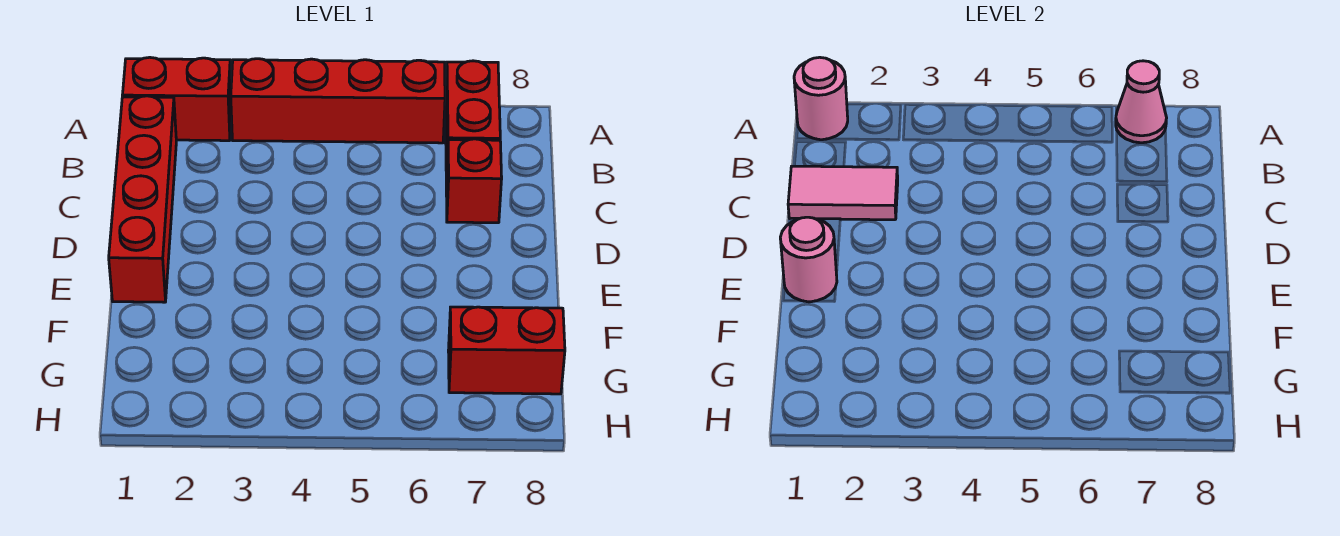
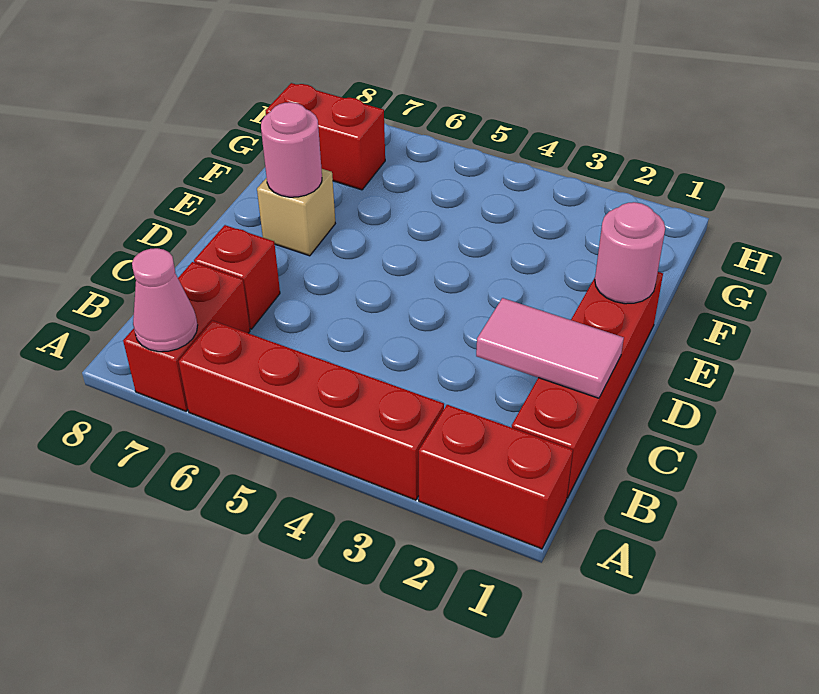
pink round brick A1 level 2 -> pink round brick E7 level 2
none -> tan brick E7 level 1

